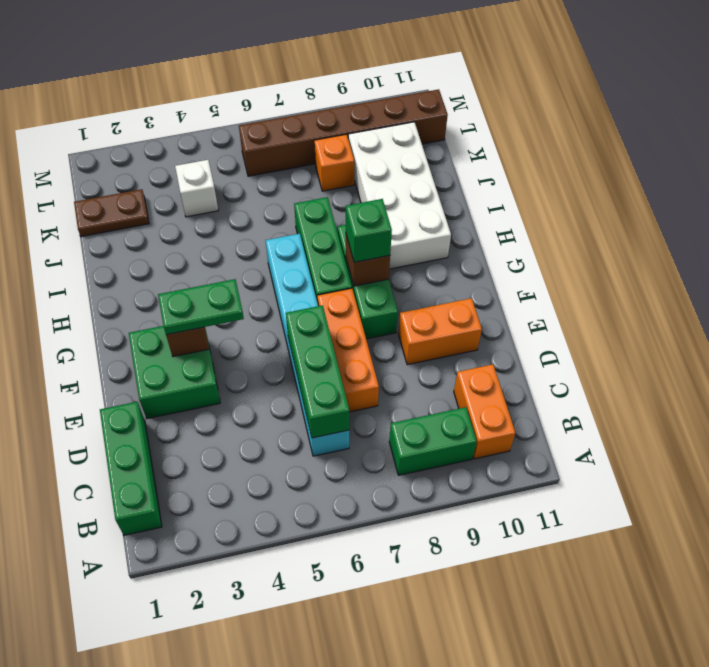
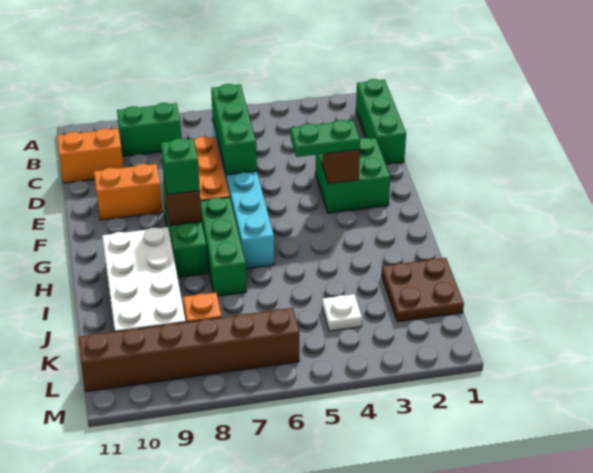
orange brick B10:C10 level 1 -> orange brick C10:C11 level 1
brown plate K1:K2 level 1 -> brown plate J1:K2 level 1
white brick K4 level 1 -> white plate K4 level 1

